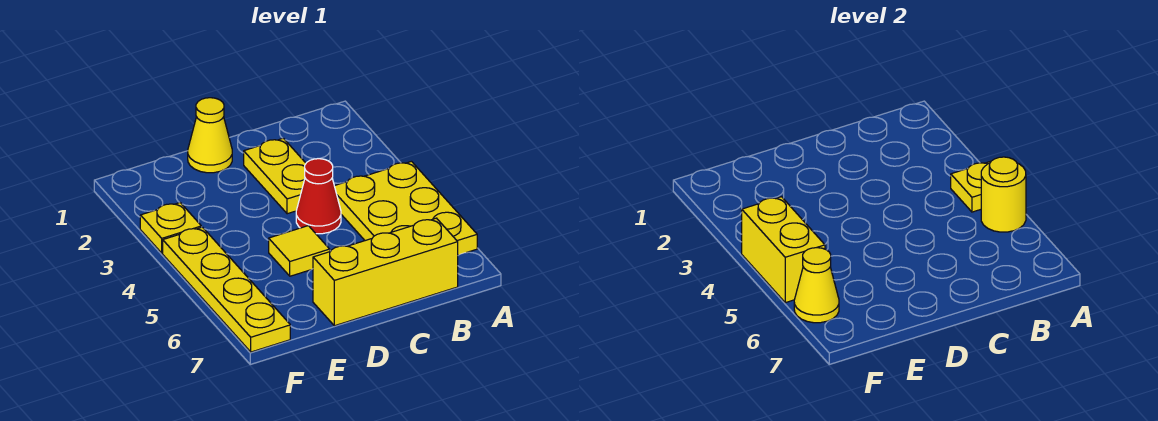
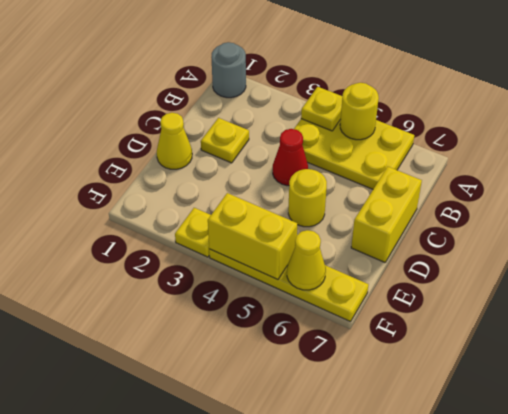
none -> grey round brick A1 level 1
yellow brick B7:D7 level 1 -> yellow brick C7:D7 level 1
yellow plate C2:C3 level 1 -> yellow plate C2 level 1
yellow tile D5 level 1 -> yellow round brick D5 level 1

